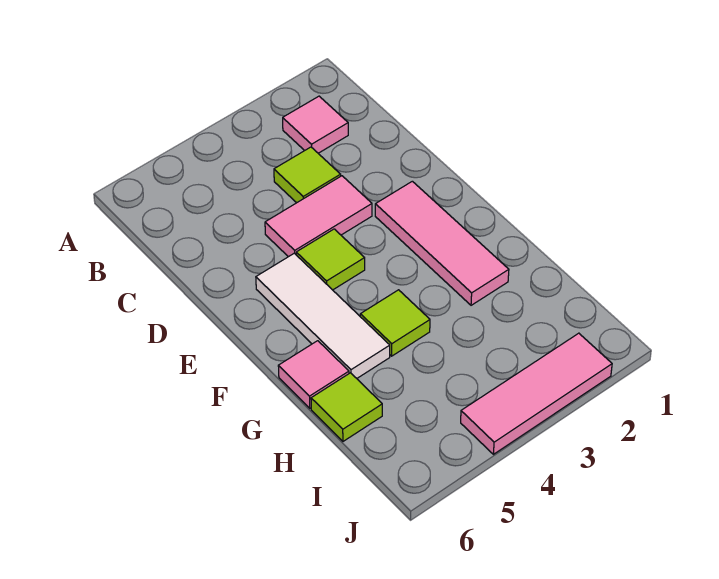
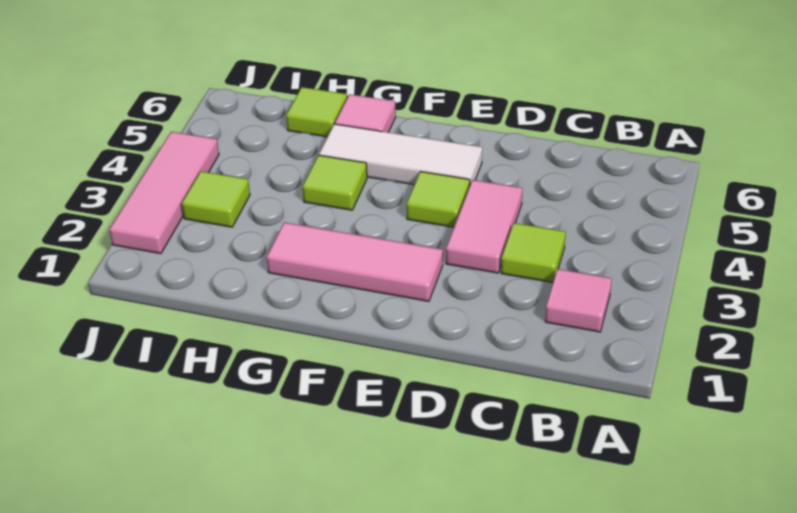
none -> lime tile I3 level 1

